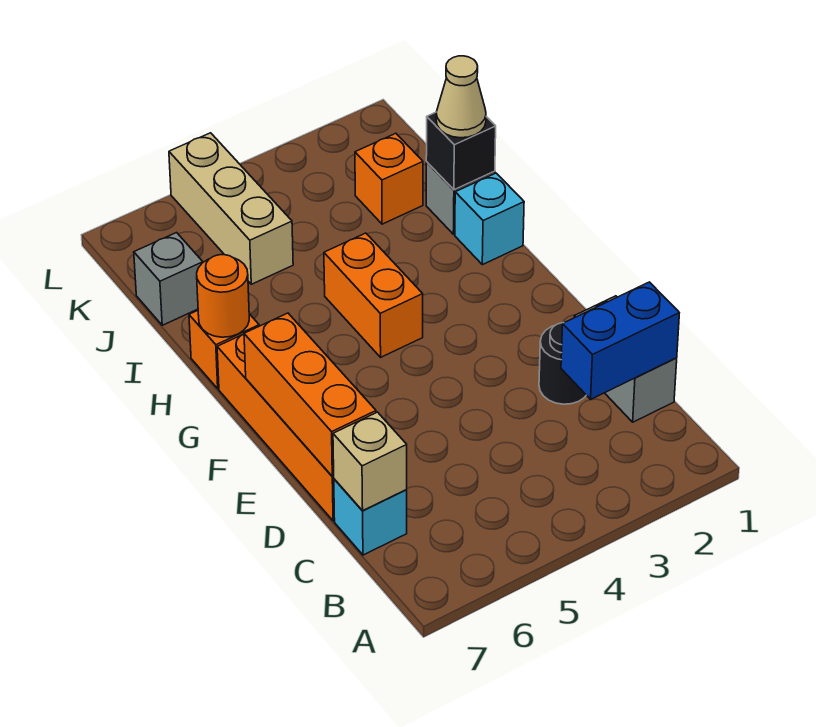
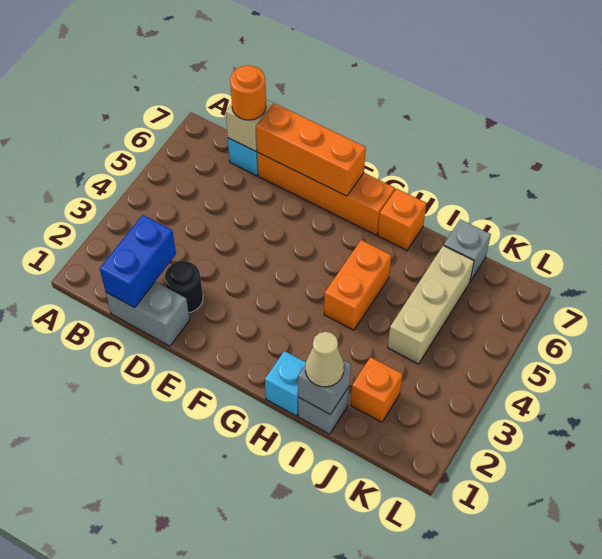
orange brick G4:H4 level 1 -> orange brick H4:H5 level 1
orange round brick H7 level 2 -> orange round brick C7 level 3
black brick I1 level 2 -> grey brick I1 level 2
tan brick J5:L5 level 1 -> tan brick J4:J6 level 1

